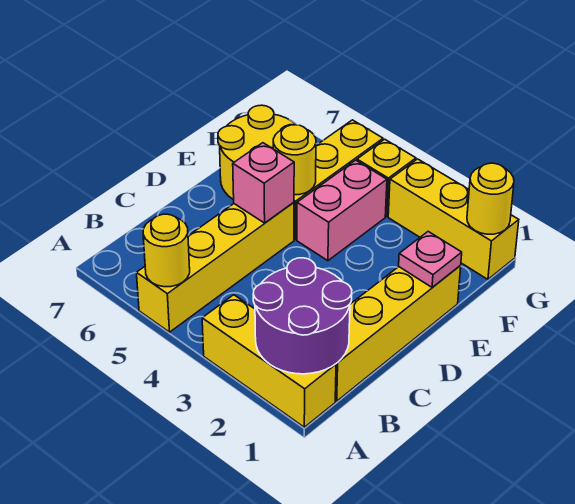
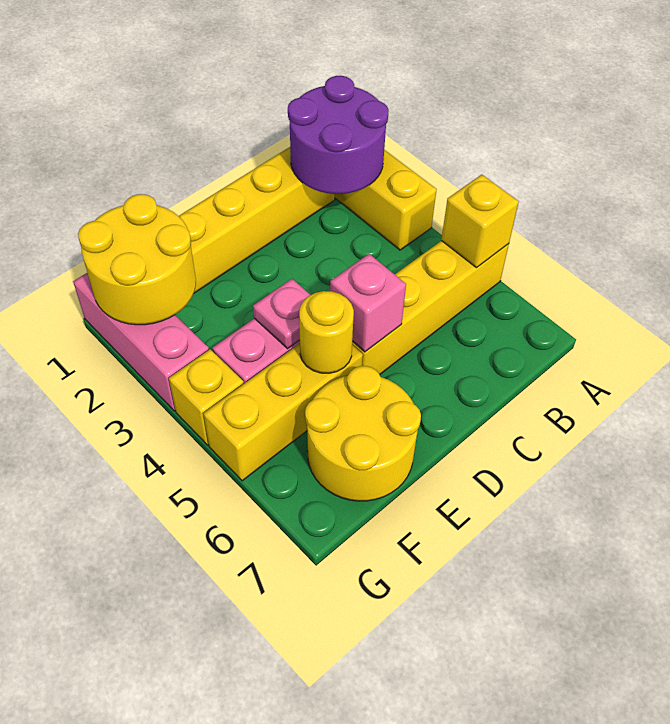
yellow round brick A5 level 2 -> yellow brick A5 level 2
pink plate E1 level 2 -> pink plate E4 level 2
yellow brick G1:G3 level 1 -> pink brick G1:G3 level 1
yellow round brick G1 level 2 -> yellow round brick F1:G2 level 2

